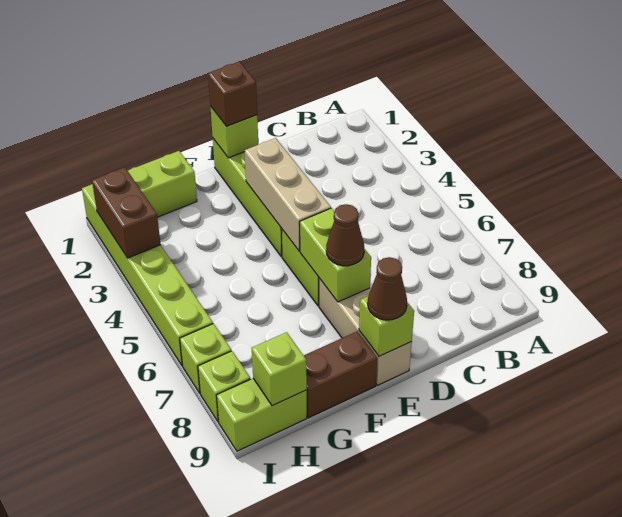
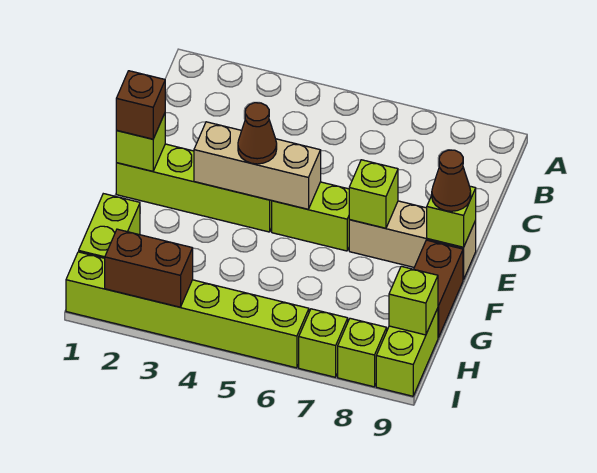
lime brick E6:E7 level 2 -> lime brick E7 level 2
brown cone E7 level 3 -> brown cone E4 level 3

